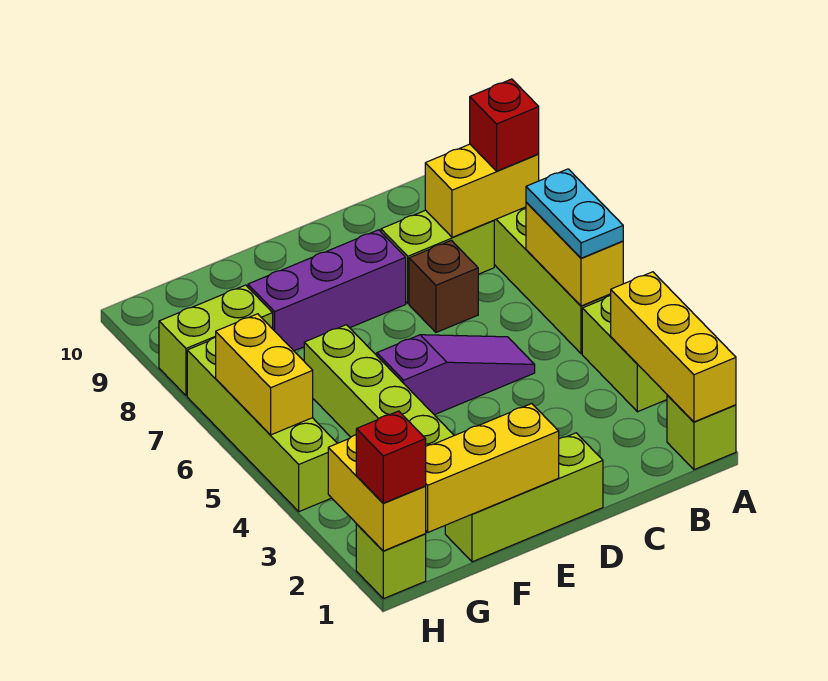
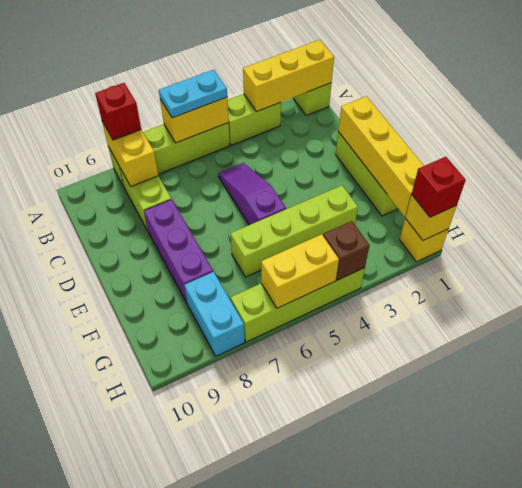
brown brick C7 level 1 -> brown brick H4 level 2
yellow brick E1:G1 level 2 -> yellow brick D1:G1 level 2
lime brick G8:H8 level 1 -> cyan brick G8:H8 level 1
lime brick H1 level 1 -> yellow brick H1 level 1
yellow brick H1:H2 level 2 -> yellow brick H1 level 2

